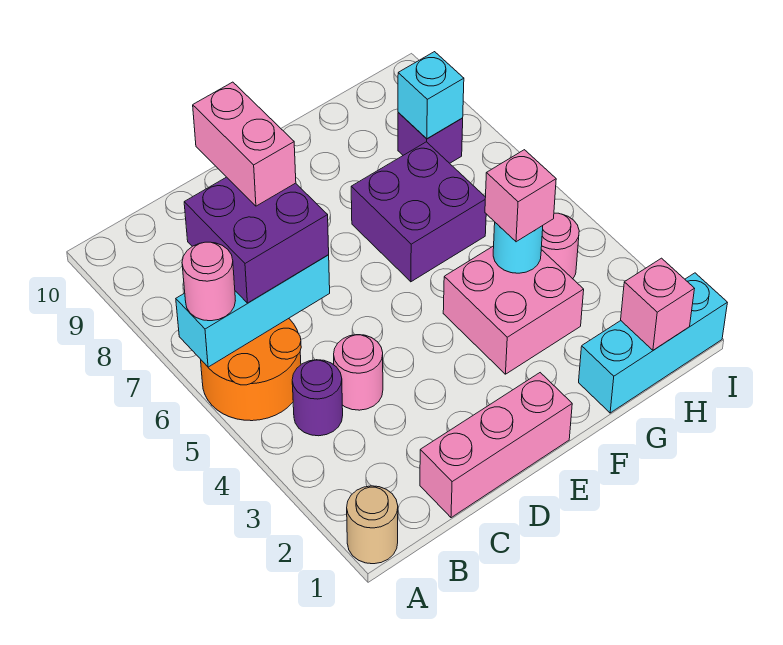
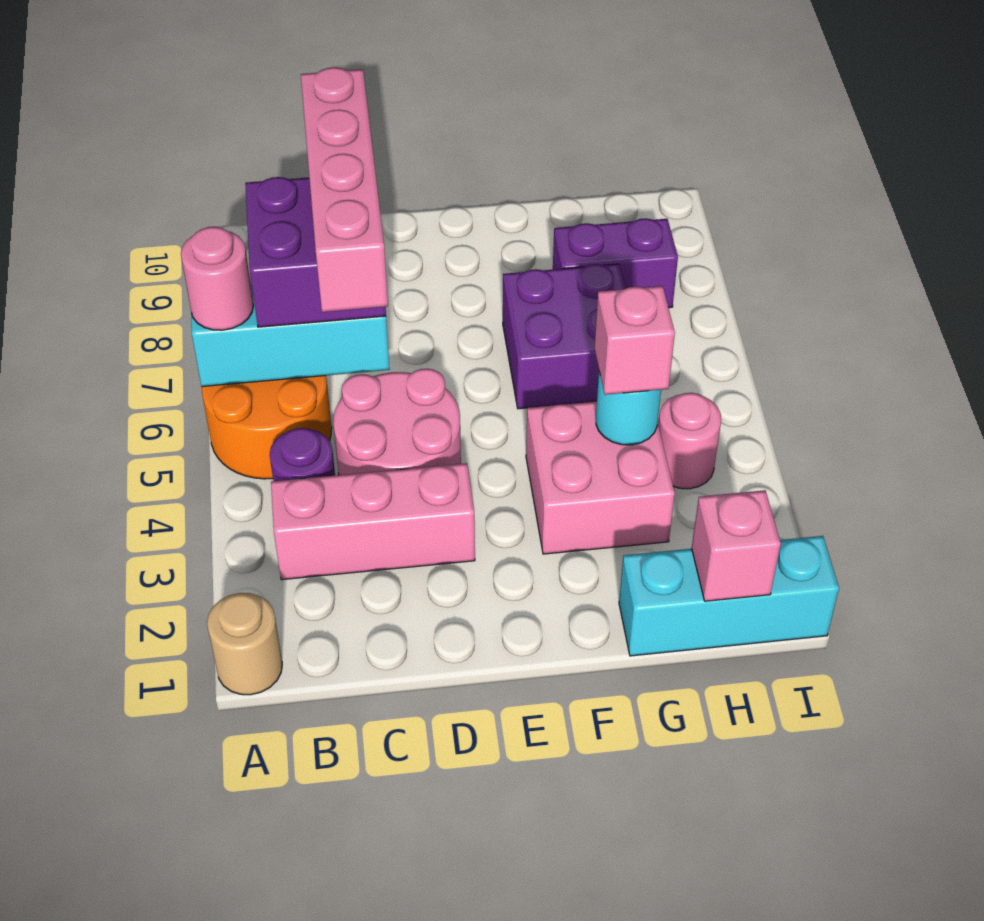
pink brick C1:E1 level 1 -> pink brick B3:D3 level 1
pink round brick C4 level 1 -> pink round brick C4:D5 level 1
pink brick C7:C8 level 4 -> pink brick C5:C8 level 4
purple brick H8 level 1 -> purple brick G8:H8 level 1
cyan brick H8 level 2 -> none

